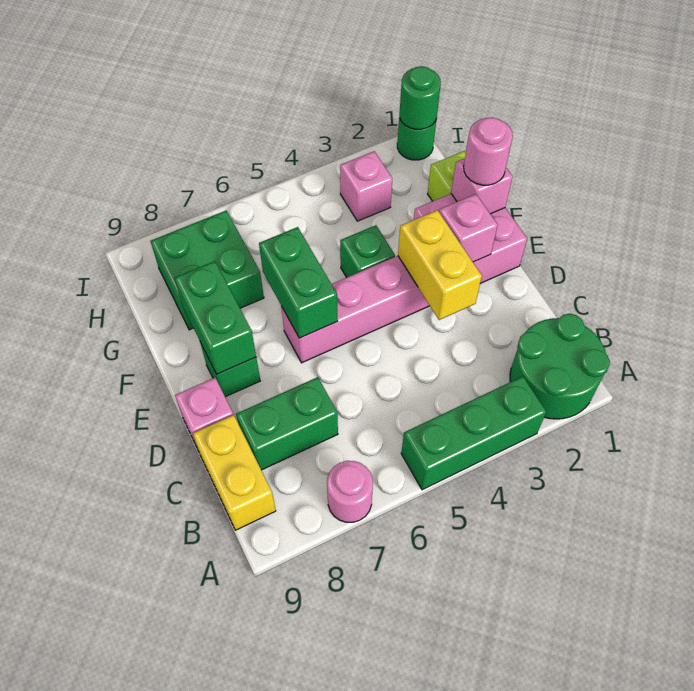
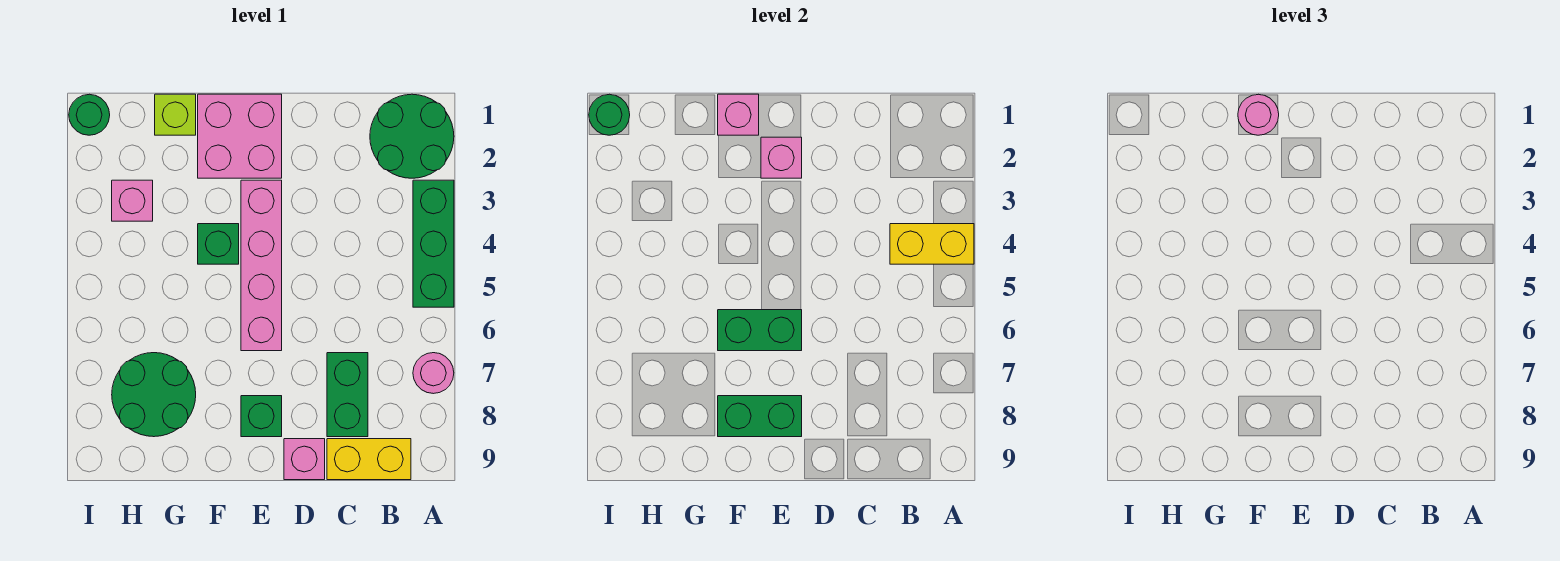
yellow brick D3:E3 level 2 -> yellow brick A4:B4 level 2
green brick G7:H8 level 1 -> green round brick G7:H8 level 1

